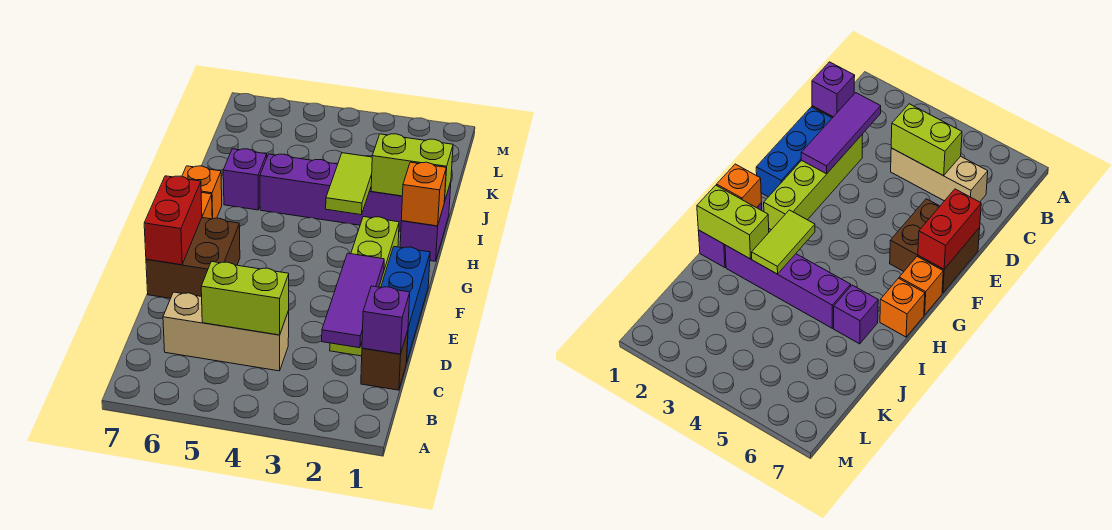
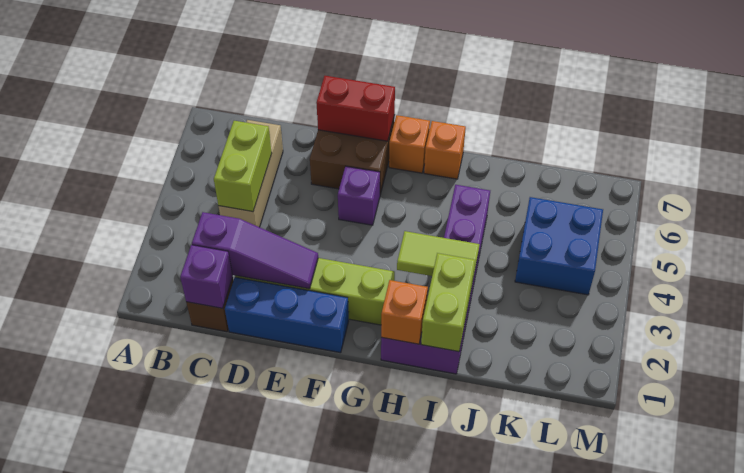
purple tile C2:E2 level 2 -> purple slope C2:E2 level 2 top C
purple brick I6 level 1 -> purple brick F5 level 1
none -> blue brick K4:L5 level 1

